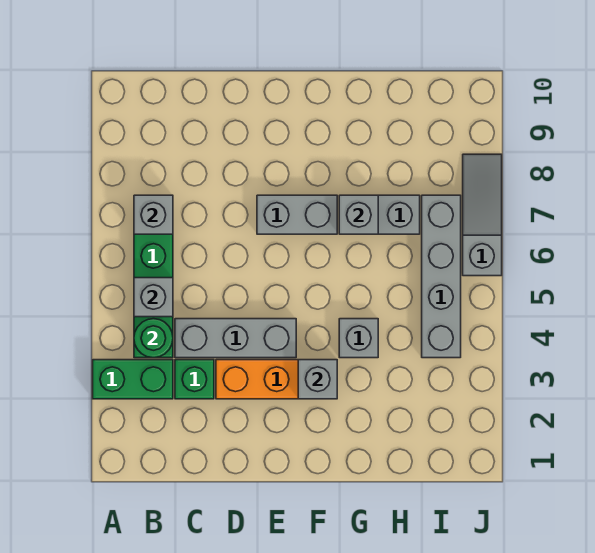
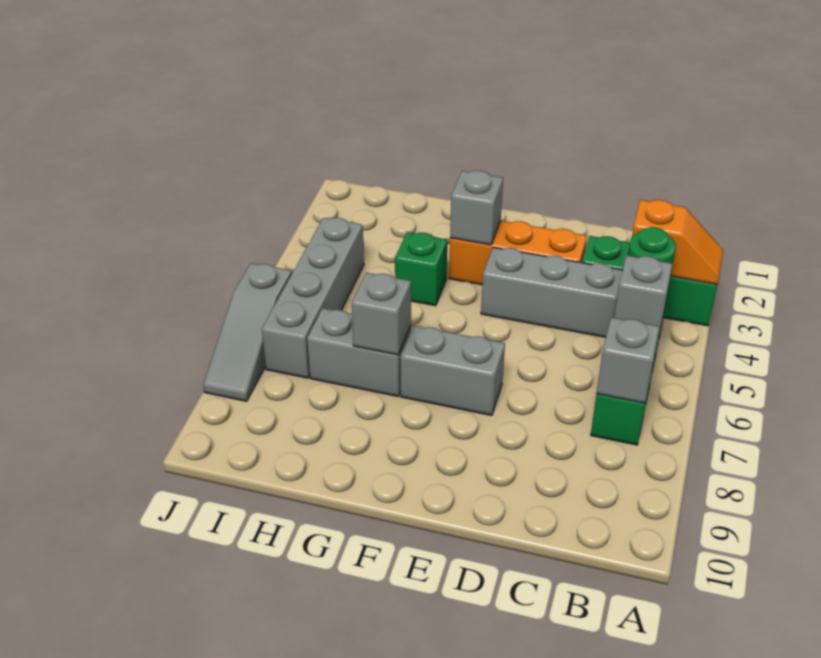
none -> orange slope A3:B3 level 2 top B
grey brick G4 level 1 -> green brick G4 level 1

